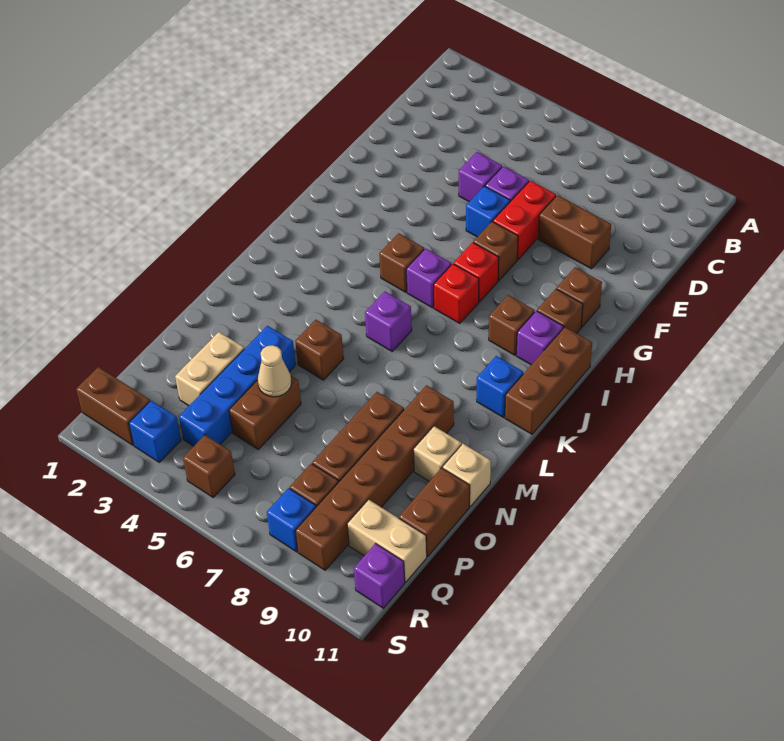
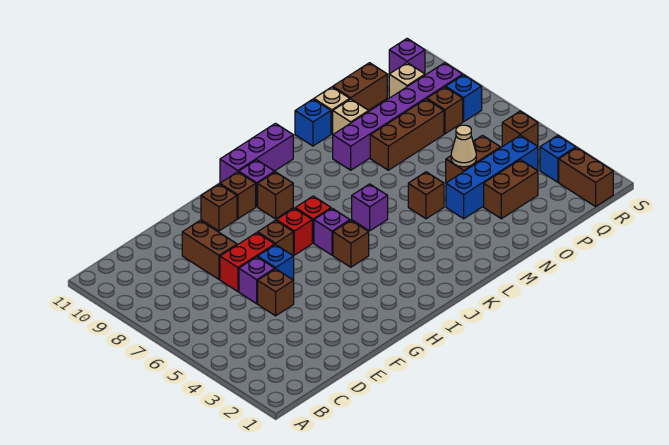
purple brick E5 level 1 -> brown brick E5 level 1
brown brick I11:K11 level 1 -> purple brick I11:K11 level 1
blue brick K10 level 1 -> blue brick M11 level 1
brown brick M9:R9 level 1 -> purple brick M9:R9 level 1
tan brick O3:P3 level 1 -> brown brick O3:P3 level 1
tan brick Q10:Q11 level 1 -> tan brick Q10 level 1

